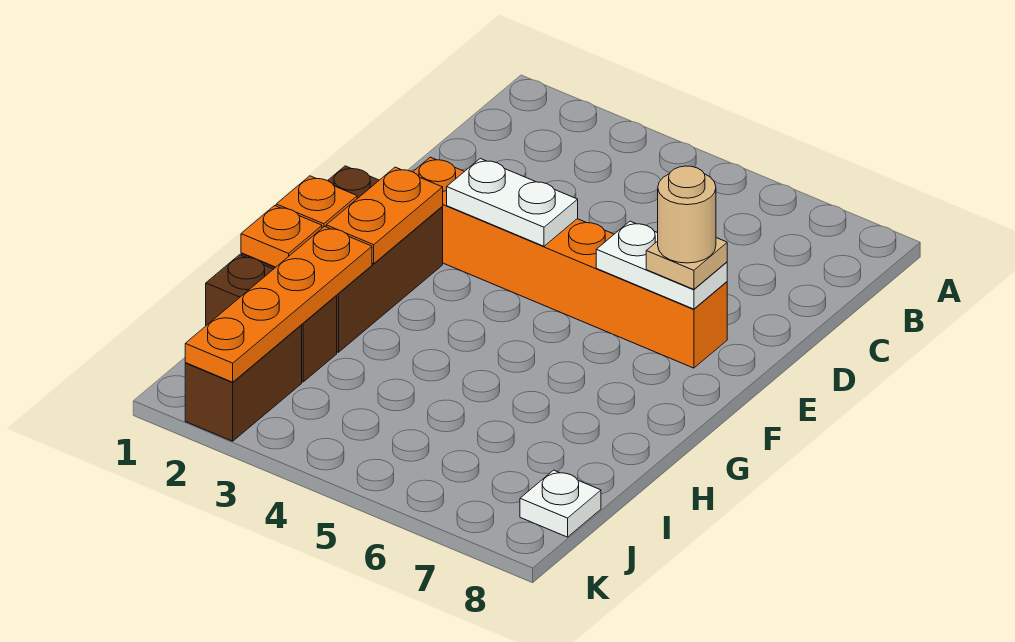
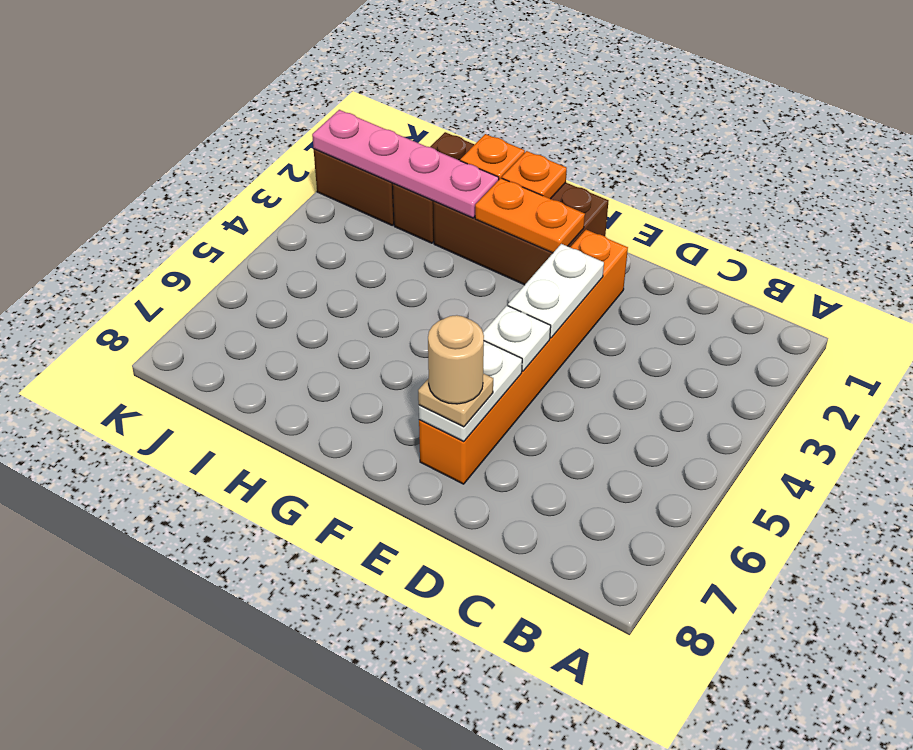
orange plate H2:K2 level 2 -> pink plate H2:K2 level 2
white plate J8 level 1 -> white plate E5 level 2

